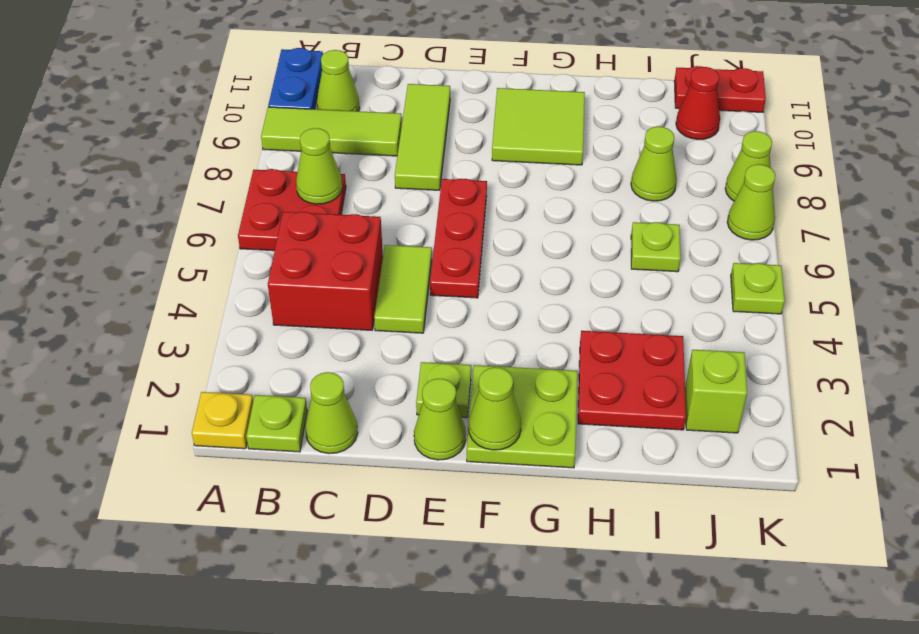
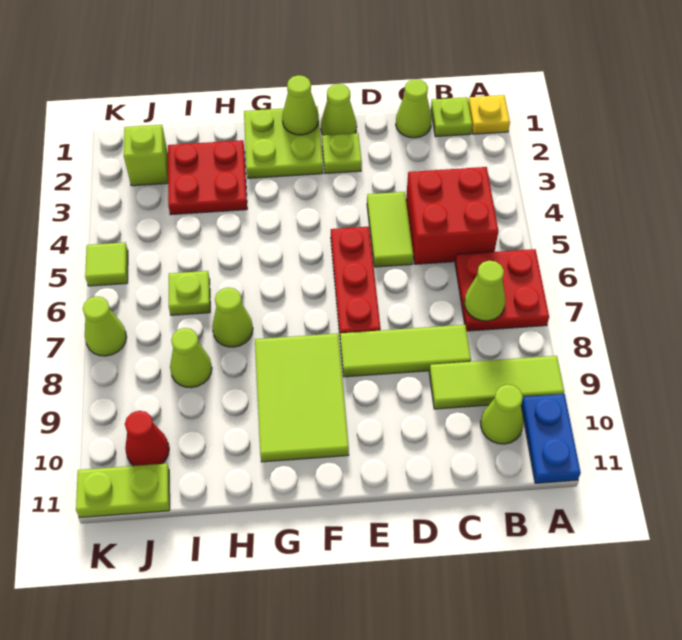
lime tile D8:D10 level 1 -> lime tile C8:E8 level 1
lime tile F9:G10 level 1 -> lime tile F8:G10 level 1
red plate J11:K11 level 1 -> lime plate J11:K11 level 1
lime plate K5 level 1 -> lime tile K5 level 1
lime cone K8 level 1 -> lime cone H7 level 1

